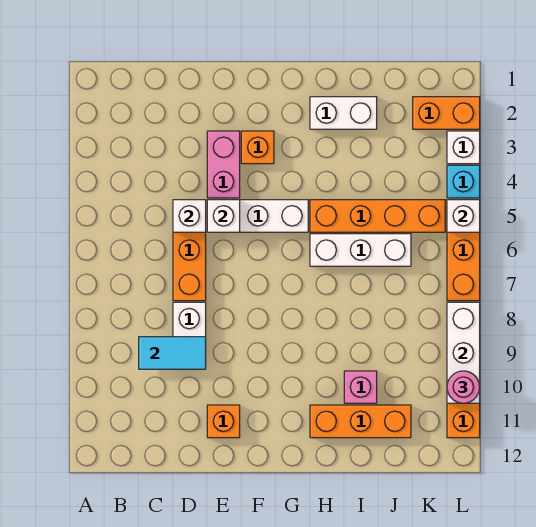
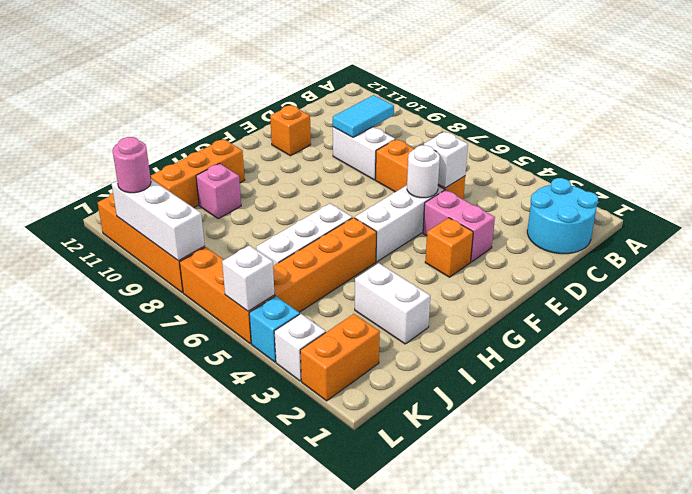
none -> cyan round brick B1:C2 level 1
white brick E5 level 2 -> white round brick E5 level 2
white brick H2:I2 level 1 -> white brick I2:I3 level 1

